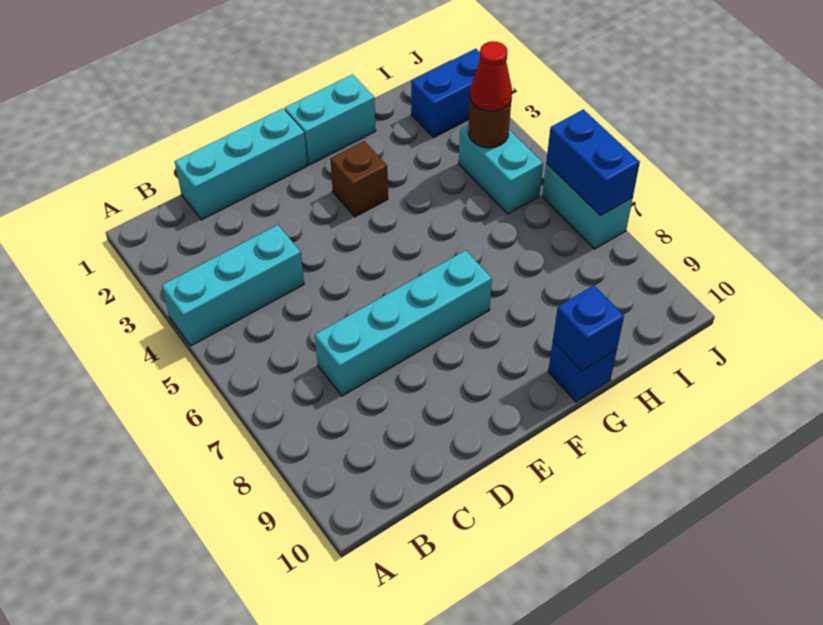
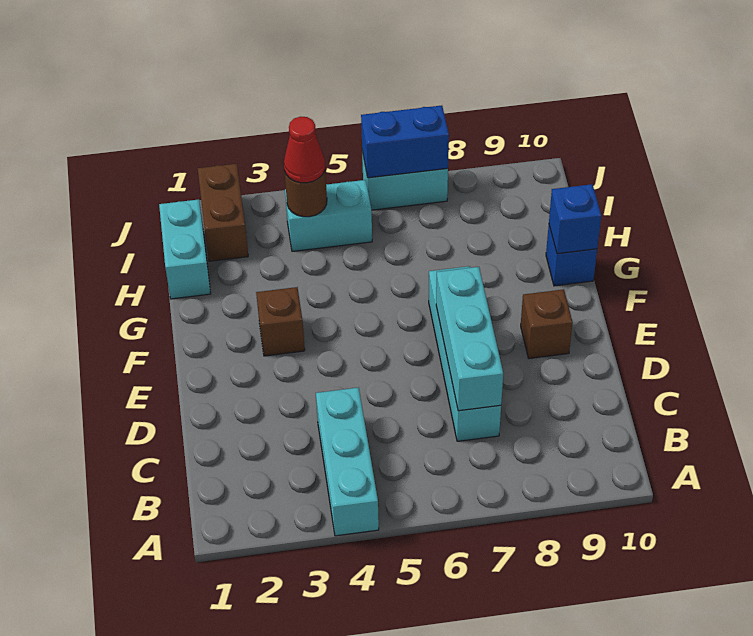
cyan brick C1:E1 level 1 -> cyan brick C7:E7 level 2
none -> brown brick E9 level 1
cyan brick F1:G1 level 1 -> cyan brick H1:I1 level 1
blue brick I2:J2 level 1 -> brown brick I2:J2 level 1

